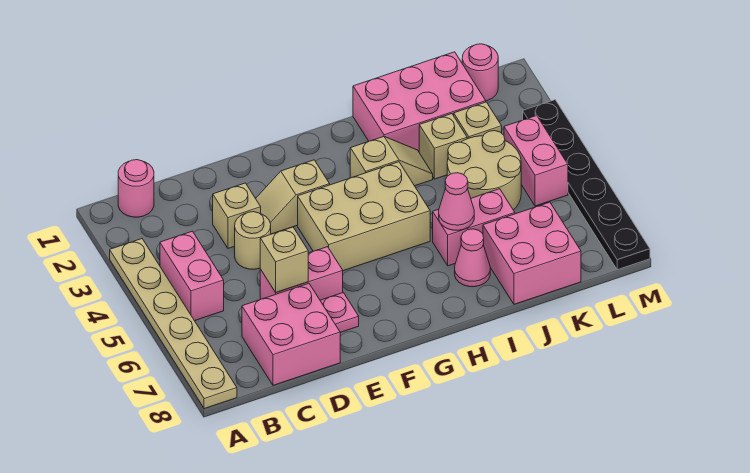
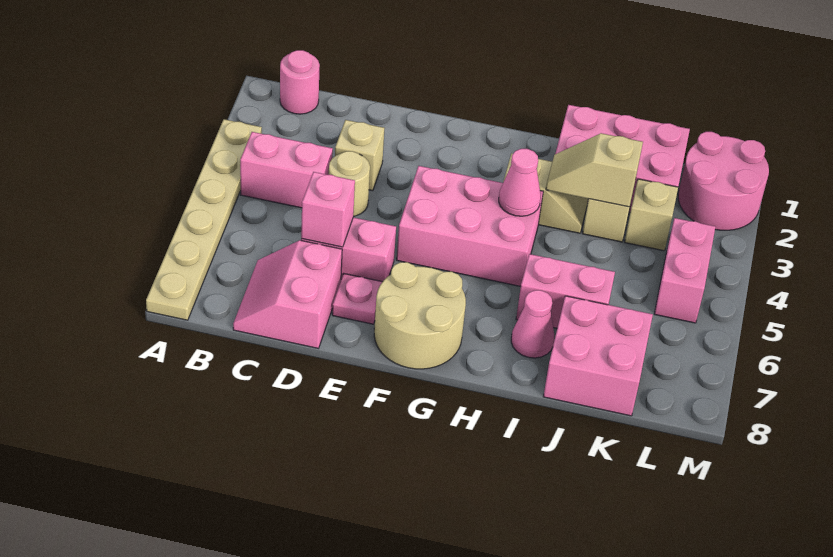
pink brick B4:B5 level 1 -> pink brick B4:C4 level 1
pink brick C7:D8 level 1 -> pink slope C7:D8 level 1 top D
tan brick D6 level 2 -> pink brick D6 level 2
tan slope E3:F3 level 1 top F -> tan slope I3:J3 level 2 top J
tan brick F4:H5 level 1 -> pink brick F4:H5 level 1
pink cone I6 level 2 -> pink cone H4 level 2
tan round brick J4:K5 level 1 -> tan round brick F7:G8 level 1
pink round brick L1 level 1 -> pink round brick L1:M2 level 1
black plate M3:M8 level 1 -> none

